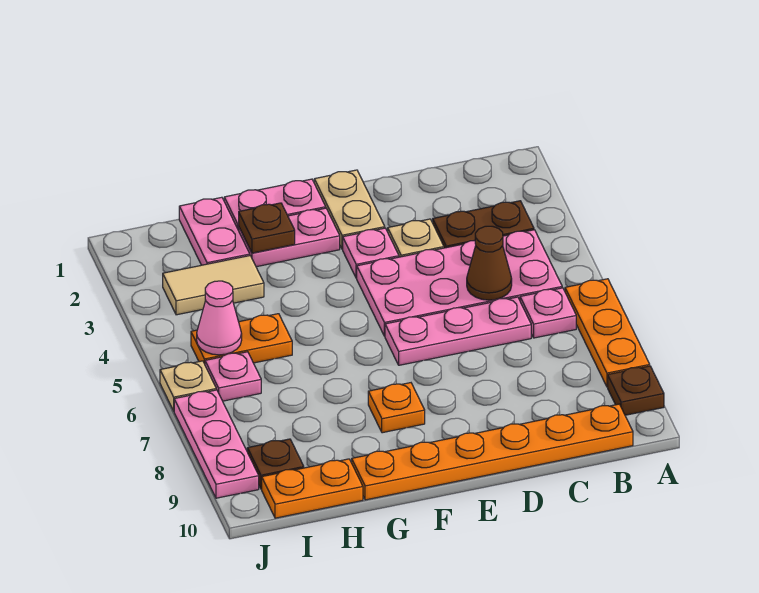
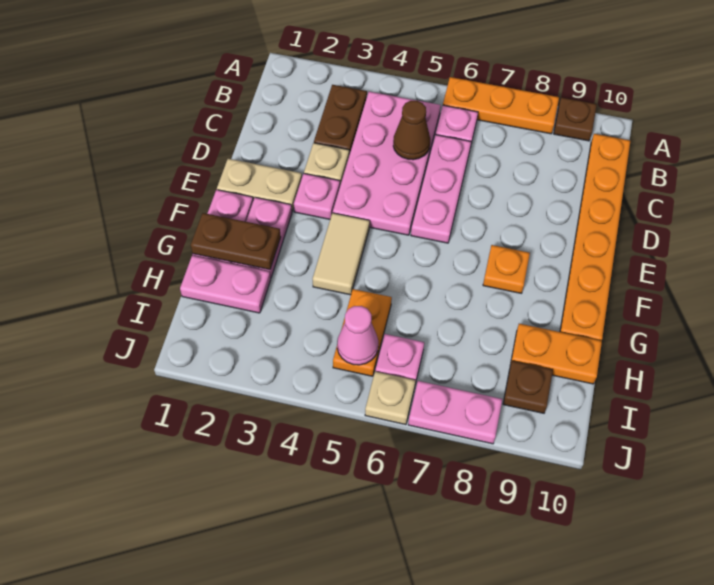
brown plate G2 level 2 -> brown plate G1:G2 level 2
tan tile H3:I3 level 1 -> tan tile F4:G4 level 1
orange plate H10:I10 level 1 -> orange plate H9:H10 level 1
pink plate J7:J9 level 1 -> pink plate J7:J8 level 1

